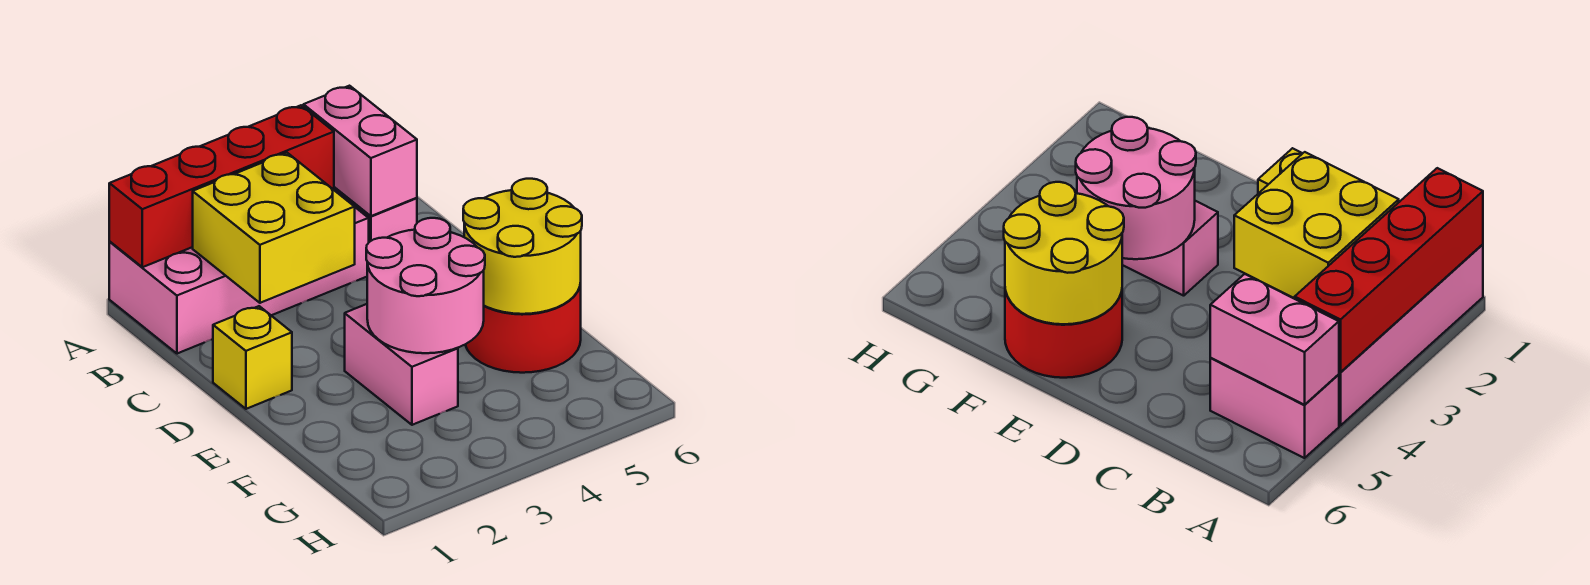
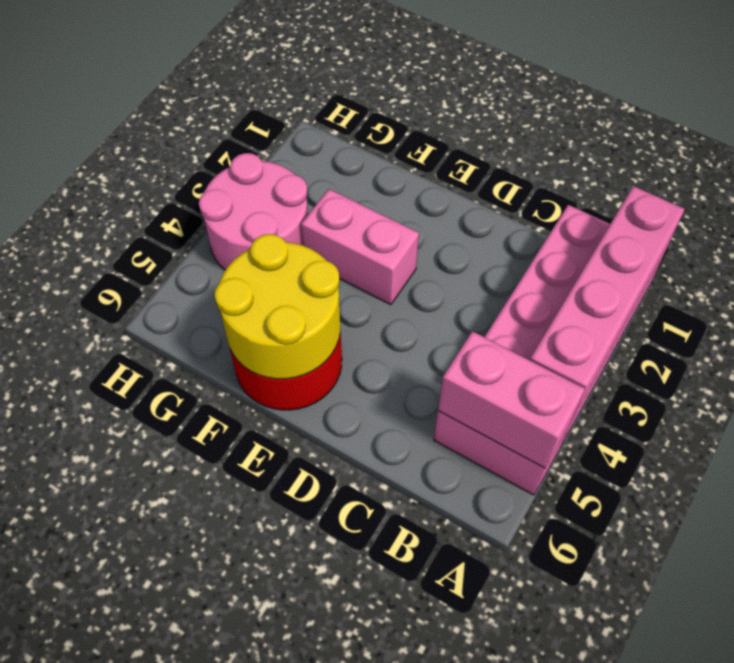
red brick A1:A4 level 2 -> pink brick A1:A4 level 2
yellow brick B2:C3 level 2 -> none
yellow brick D1 level 1 -> none
pink round brick E3:F4 level 2 -> pink round brick G3:H4 level 1

